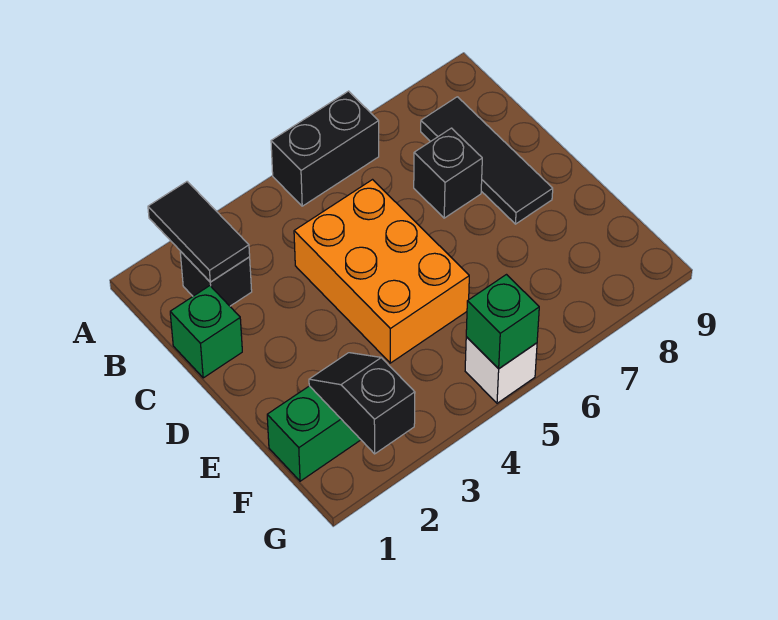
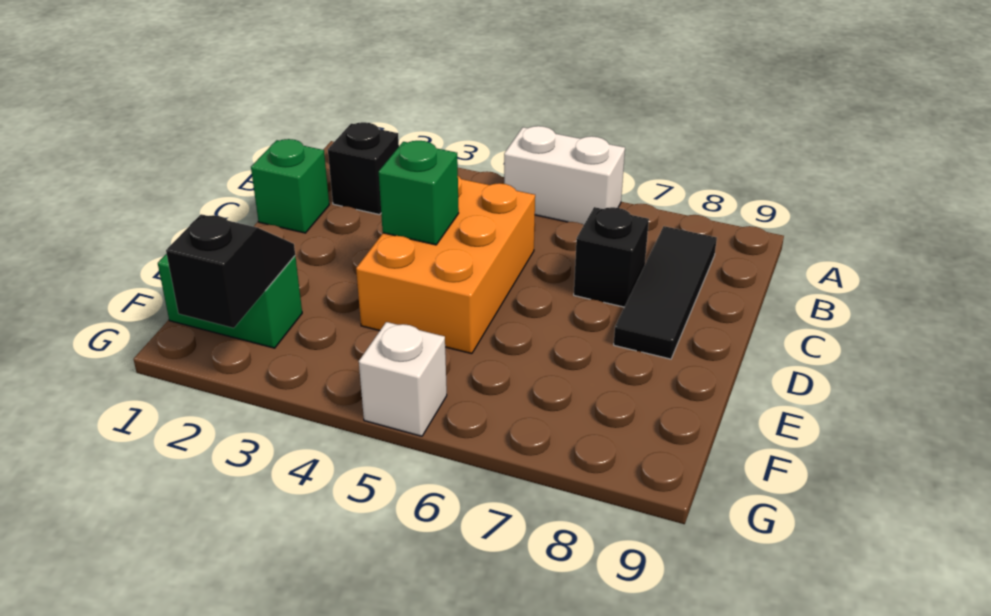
black tile A2:B2 level 2 -> none
black brick A5:A6 level 1 -> white brick A5:A6 level 1
green brick G5 level 2 -> green brick D4 level 2

